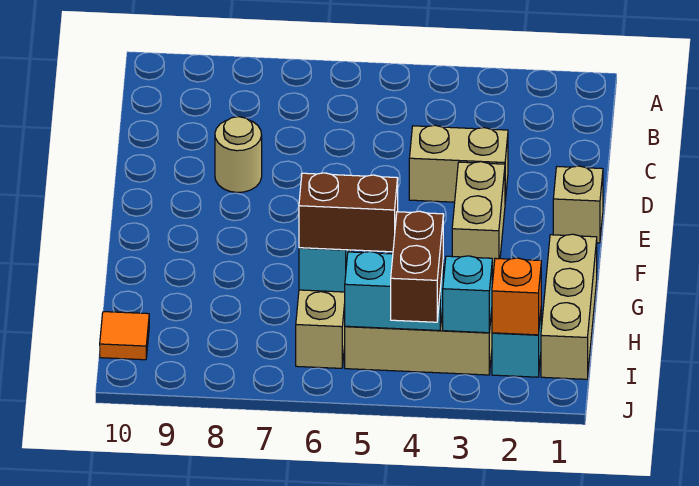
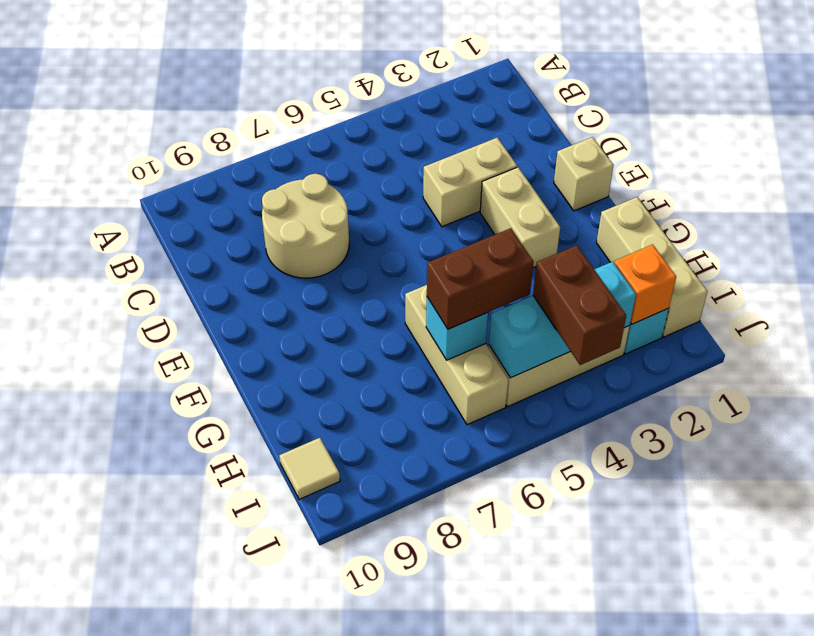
tan round brick D8 level 1 -> tan round brick C7:D8 level 1
orange tile I10 level 1 -> tan tile I10 level 1

